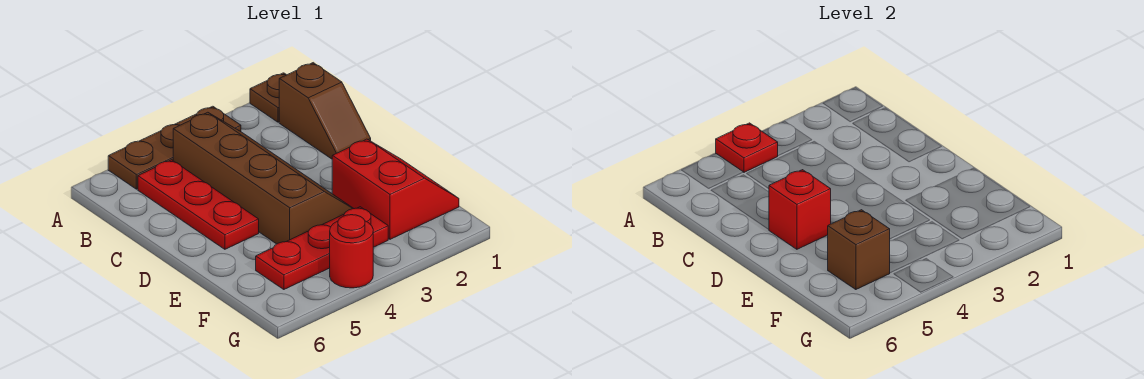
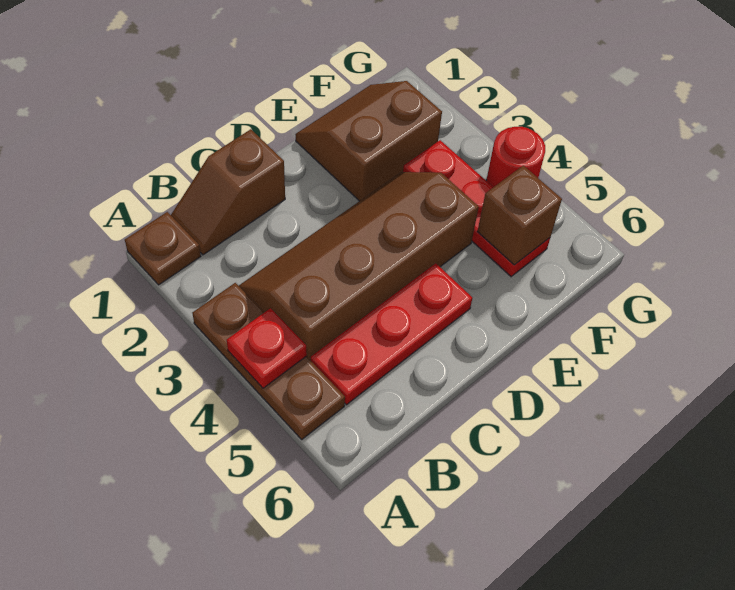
brown slope B1:C1 level 1 top B -> brown slope B1:C1 level 1 top C
red brick D5 level 2 -> none
red slope E1:F2 level 1 top 2 -> brown slope E1:F2 level 1 top 2

